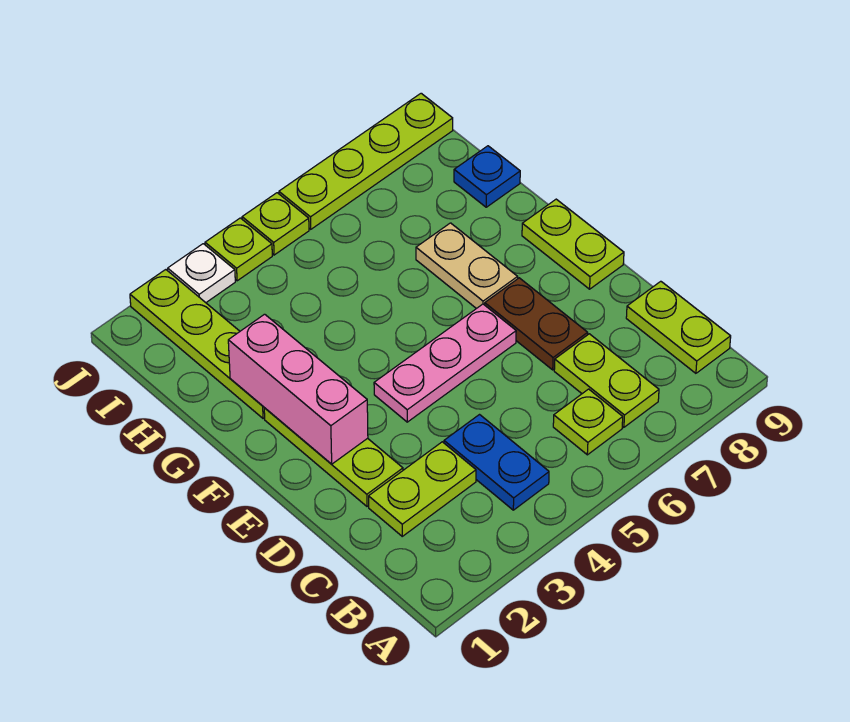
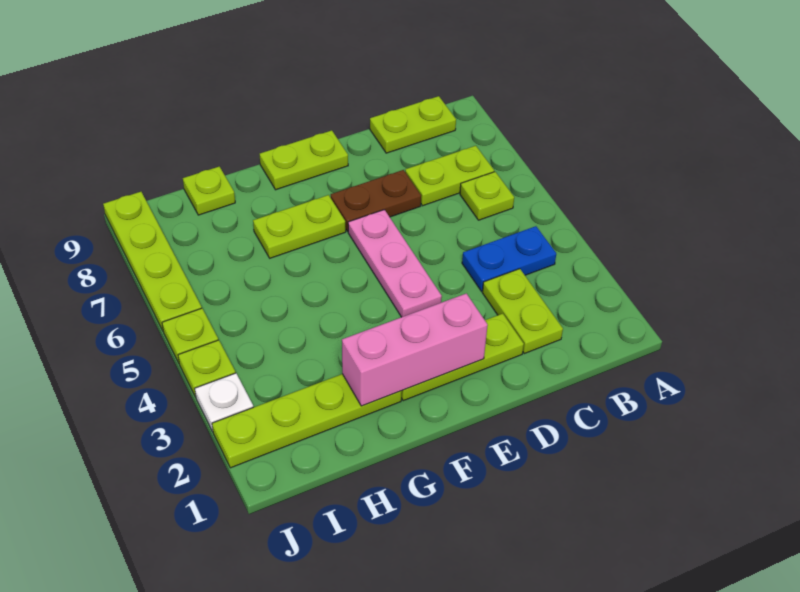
tan plate F7:G7 level 1 -> lime plate F7:G7 level 1
blue plate H9 level 1 -> lime plate H9 level 1

